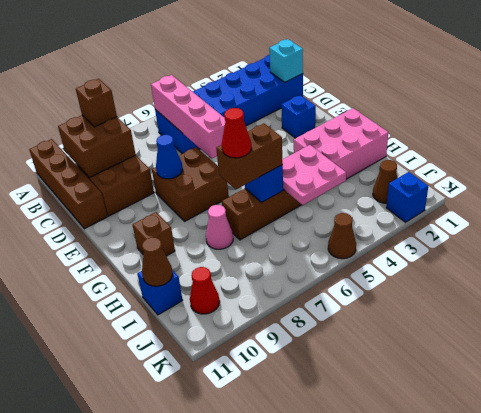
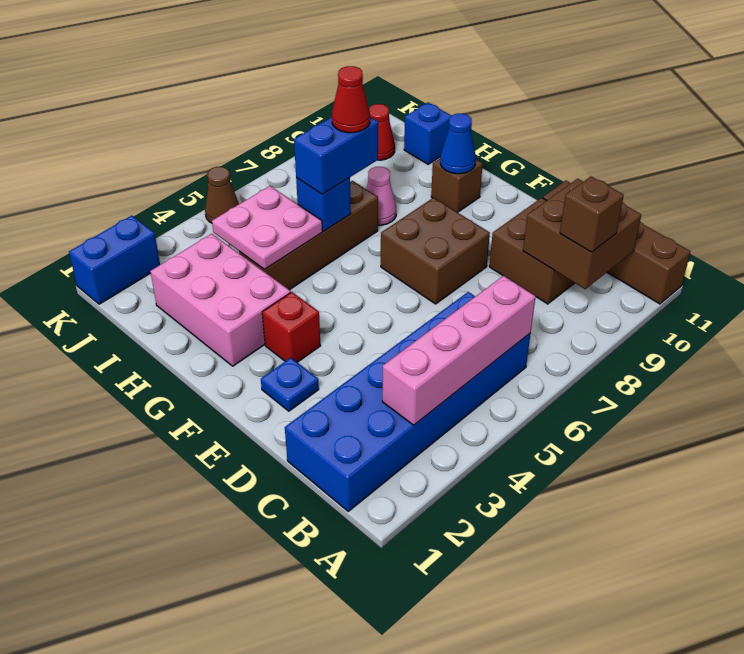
pink brick B6:E6 level 2 -> pink brick B3:B6 level 2
cyan brick C1 level 2 -> none
blue brick E2 level 1 -> blue plate E2 level 1
blue cone E8 level 2 -> blue cone G10 level 2
none -> red brick F3 level 1
pink brick G1:H3 level 1 -> pink brick G2:I3 level 1
brown brick H6:H7 level 3 -> blue brick H6:H7 level 3
brown cone I11 level 2 -> none
brown cone J2 level 1 -> none
blue brick K2 level 1 -> blue brick K1:K2 level 1

